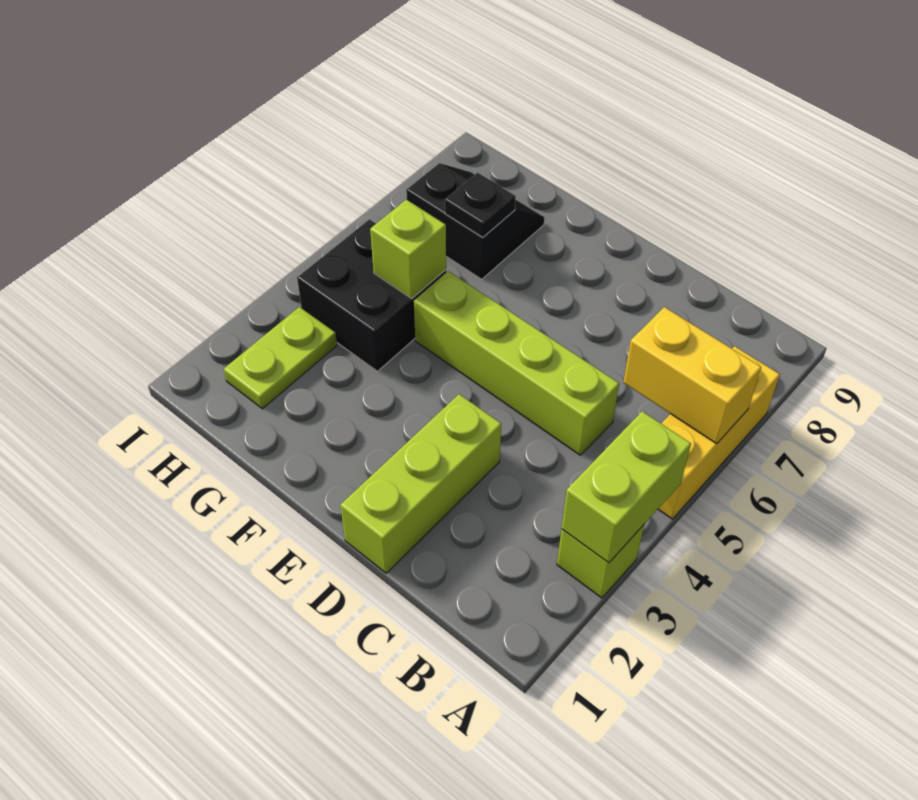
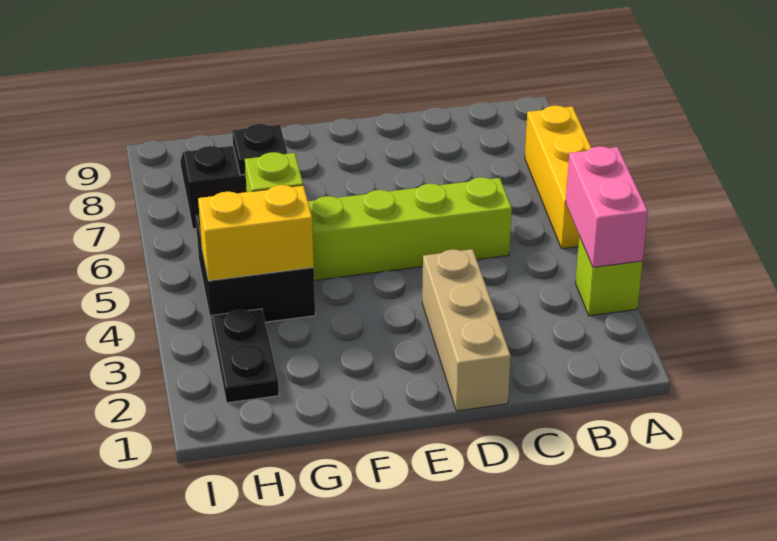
lime brick A3:A4 level 2 -> pink brick A3:A4 level 2
yellow brick A6:B6 level 2 -> yellow brick G4:H4 level 2
lime brick D1:D3 level 1 -> tan brick D1:D3 level 1
lime plate H2:H3 level 1 -> black plate H2:H3 level 1

